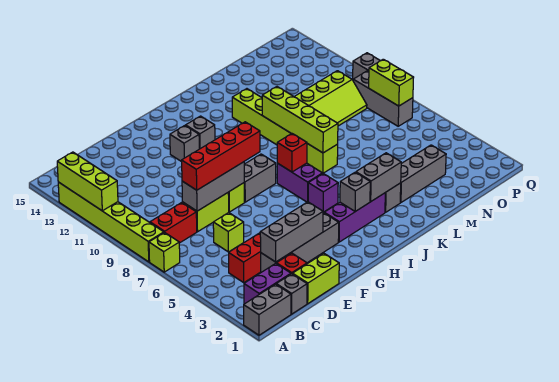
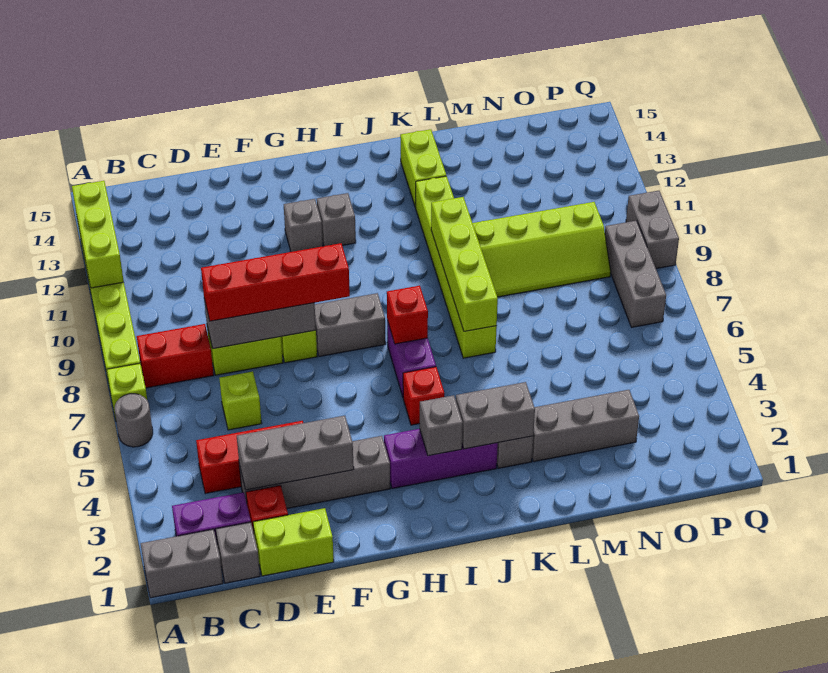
none -> grey round brick A6 level 1
purple brick I5 level 1 -> red brick I5 level 1
lime brick P7:P8 level 2 -> lime brick K13:K14 level 1

